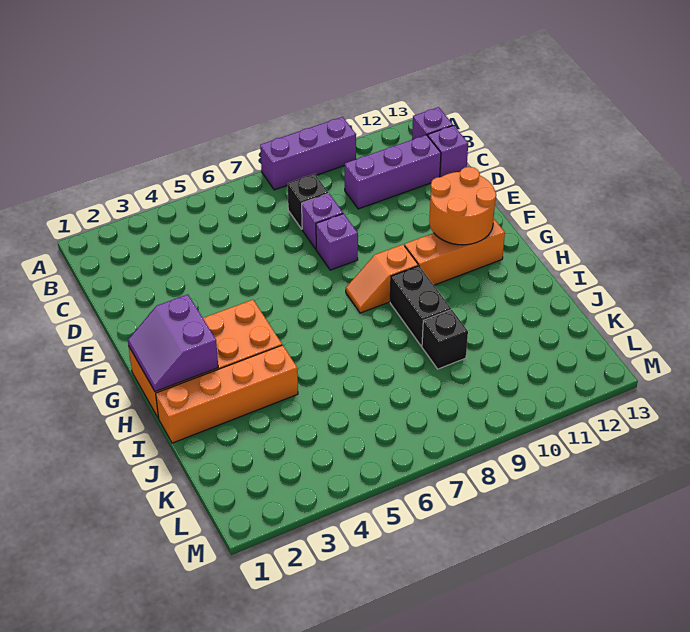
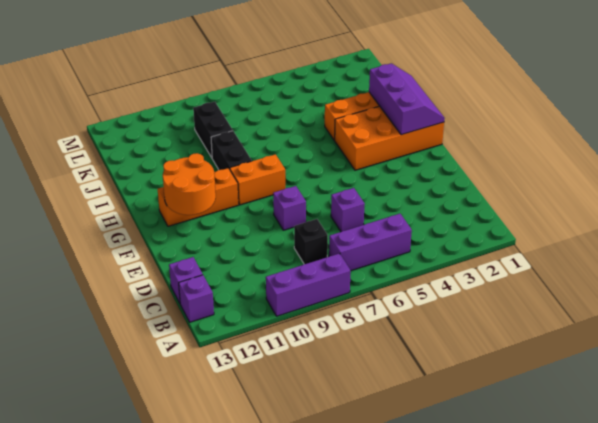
purple brick C10:C12 level 1 -> purple brick B5:B7 level 1
purple brick D8 level 1 -> purple brick D6 level 1
purple slope G1:H2 level 2 top 2 -> purple slope G1:I2 level 2 top 2
orange slope G8:G9 level 1 top 9 -> orange brick G8:G9 level 1
black brick J9 level 1 -> black brick J9:K9 level 1

